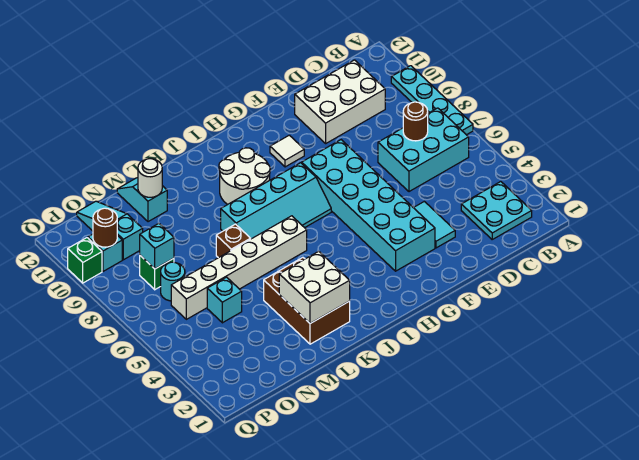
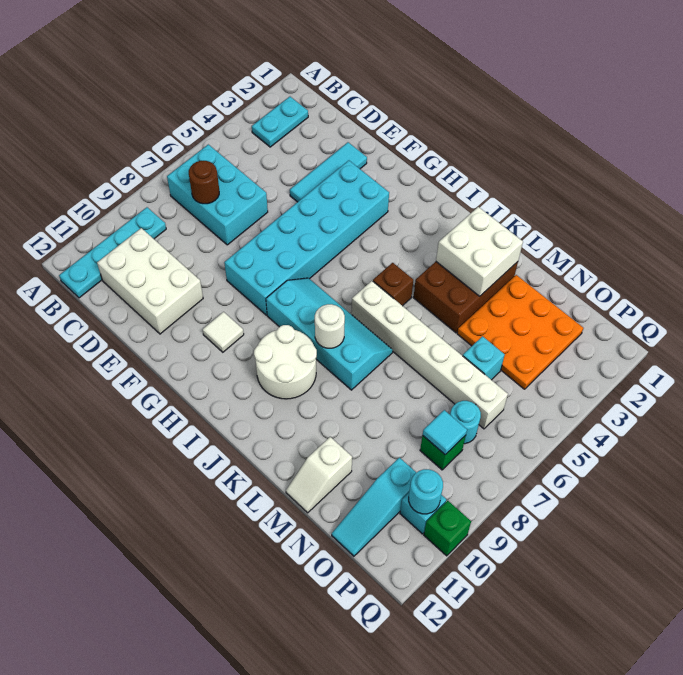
cyan plate A7:A10 level 1 -> cyan plate B9:B12 level 1
cyan plate B2:C3 level 1 -> cyan plate B2:B3 level 1
cyan tile E3:E4 level 1 -> cyan tile E2:E4 level 1
brown brick L7 level 1 -> brown brick J5 level 1
none -> orange plate M2:O4 level 1
cyan slope M11:M12 level 1 top 11 -> white slope M11:M12 level 1 top 11
white round brick M11 level 2 -> white round brick J8 level 2
cyan brick O8 level 2 -> cyan tile O8 level 2
brown round brick P10 level 2 -> cyan round brick P10 level 2

